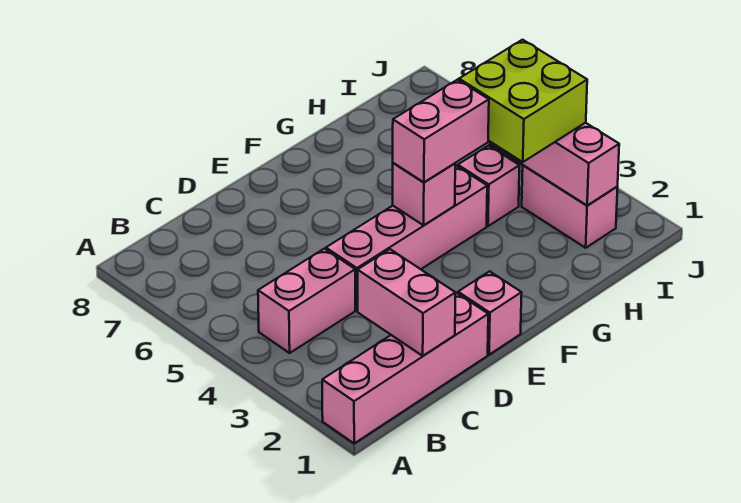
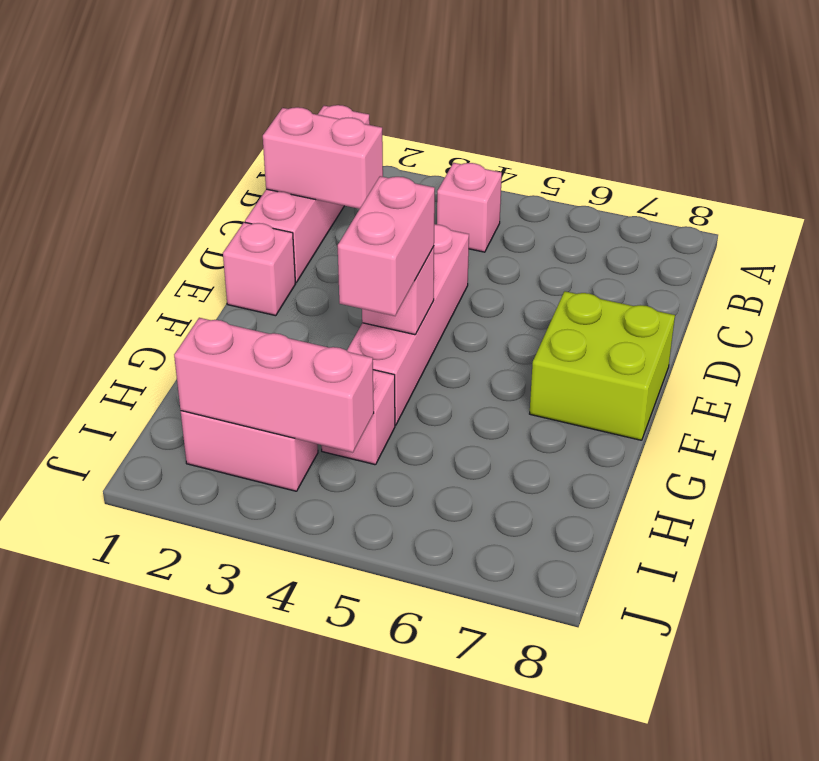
pink brick B4:C4 level 1 -> pink brick B4 level 1
lime brick H3:I4 level 3 -> lime brick E7:F8 level 1

